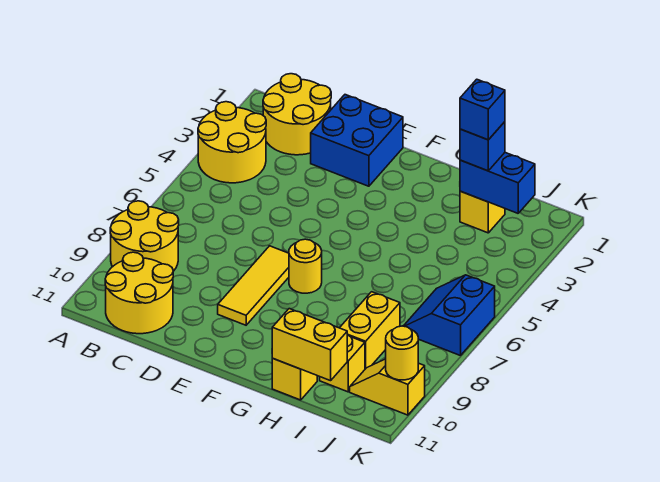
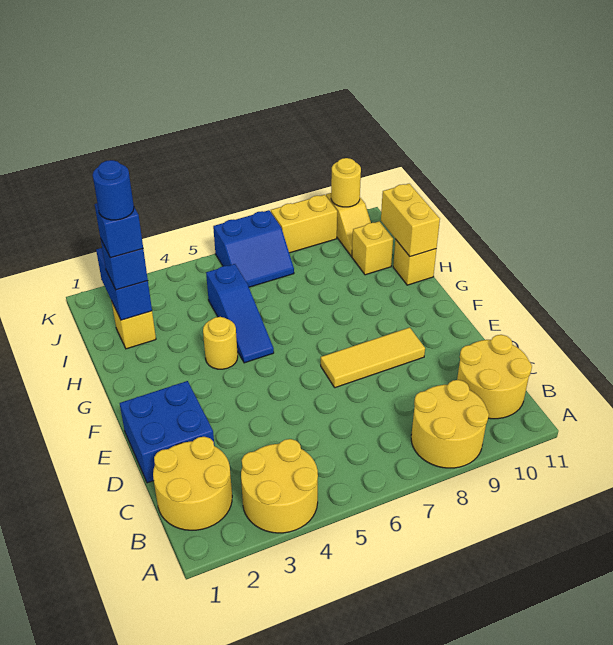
yellow round brick F7 level 1 -> yellow round brick G4 level 1
none -> blue slope G5:I5 level 1 top I
none -> blue round brick I2 level 5
yellow brick I8:I9 level 1 -> yellow brick K8:K9 level 1

